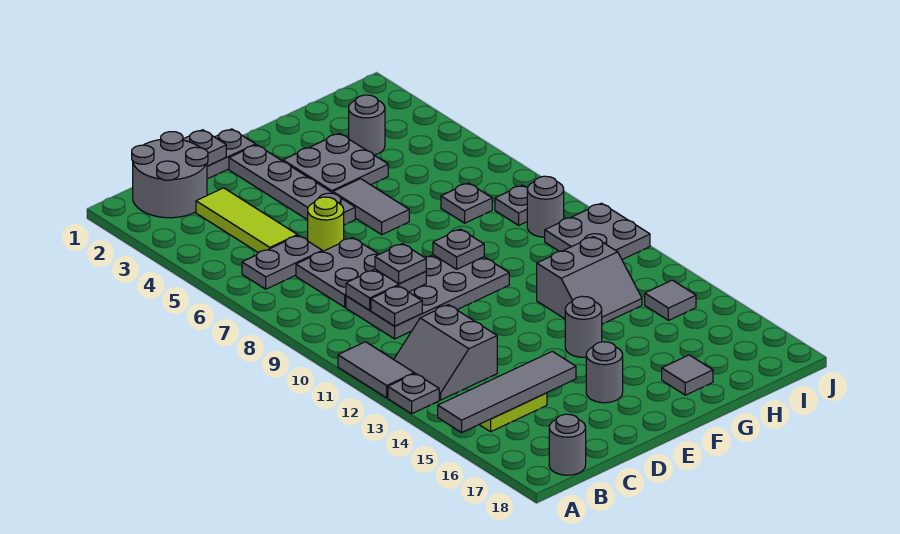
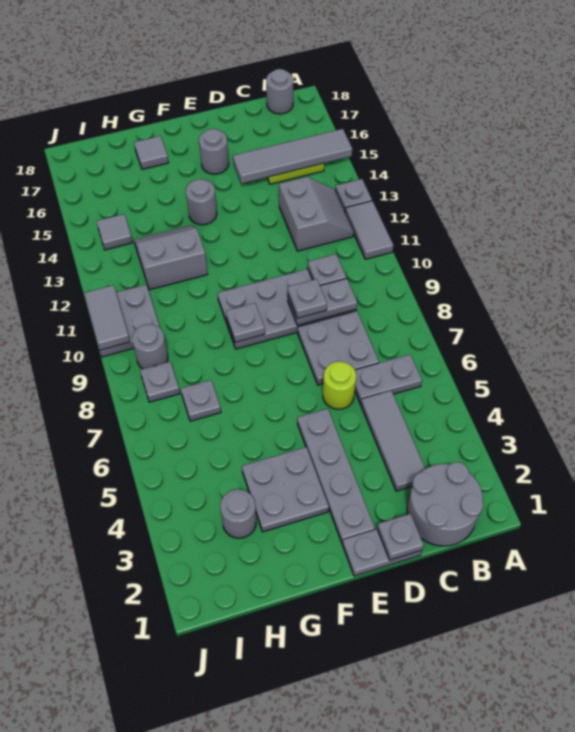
lime tile C3:C5 level 1 -> grey tile C3:C5 level 1
grey tile F5:F6 level 1 -> grey tile J10:J11 level 2

